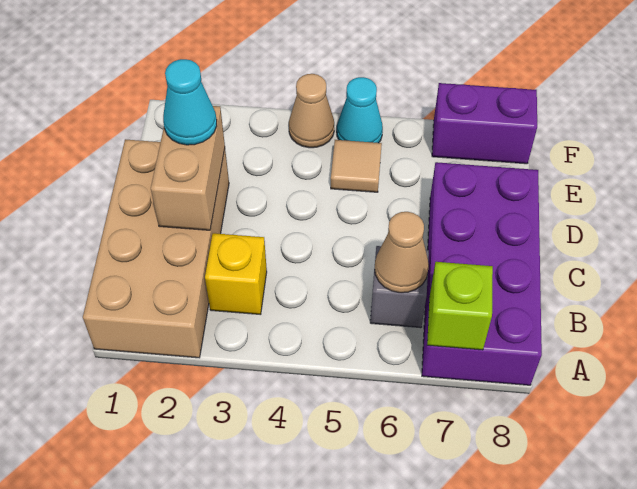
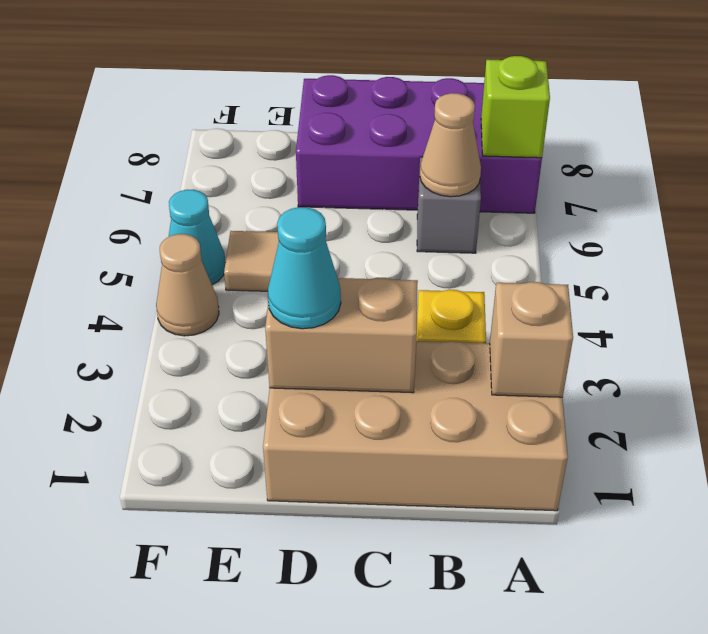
none -> tan brick A2 level 2
purple brick F7:F8 level 1 -> none

